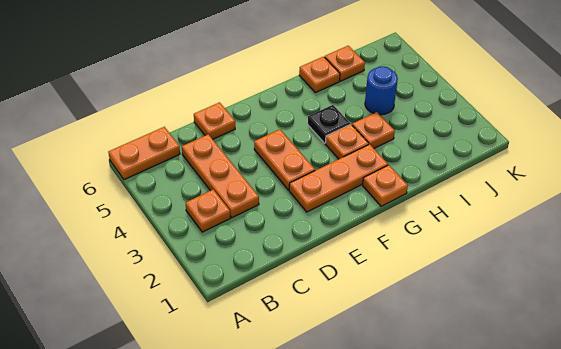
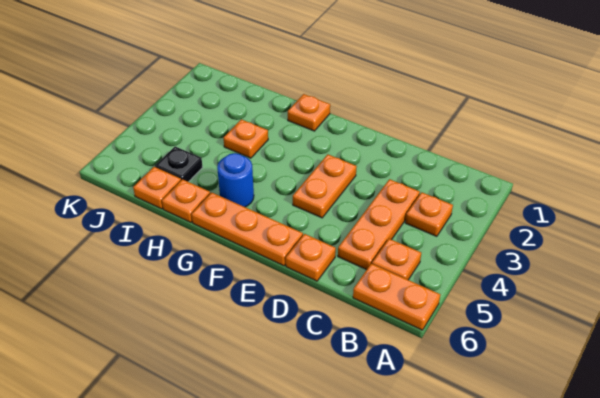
orange plate E2:G2 level 1 -> orange plate E6:G6 level 1
orange plate G3 level 1 -> orange plate B5 level 1
black plate G4 level 1 -> black plate I5 level 1
blue round brick I4 level 1 -> blue round brick G5 level 1

